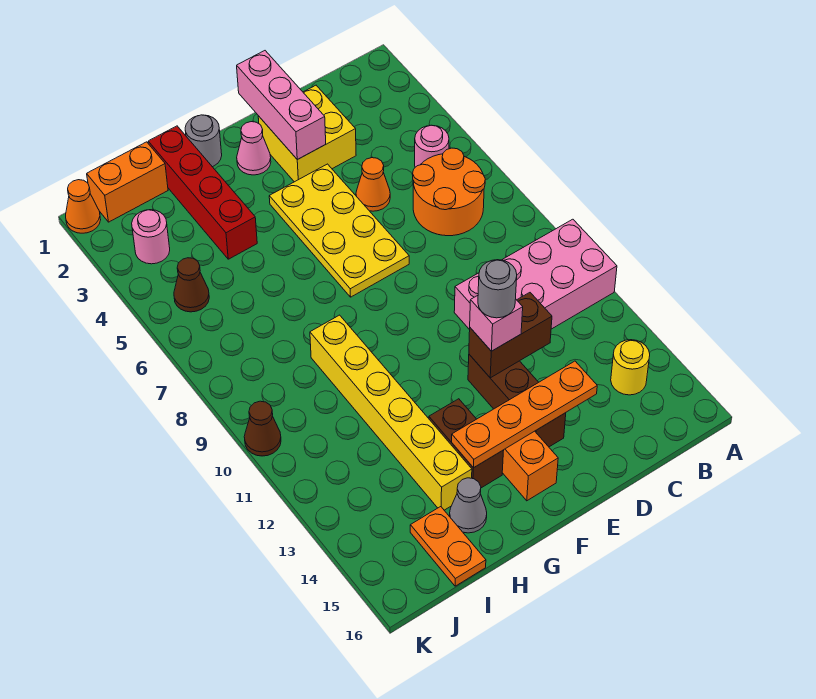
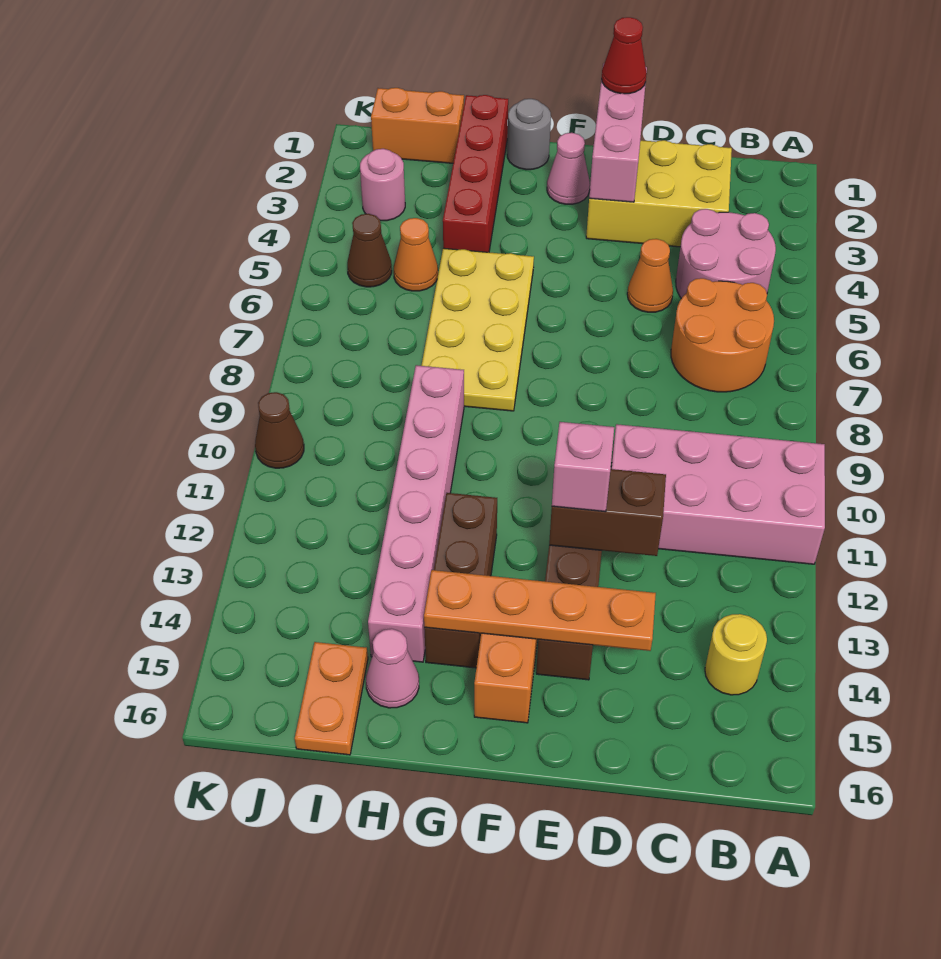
pink round brick B5 level 1 -> pink round brick B4:C5 level 1
yellow brick D2:E3 level 1 -> yellow brick C2:E3 level 1
none -> red cone E1 level 3
yellow plate E4:F7 level 1 -> yellow plate G5:H8 level 1
grey round brick E12 level 4 -> none
brown brick G13:G14 level 1 -> brown brick G12:G14 level 1
yellow brick H9:H14 level 1 -> pink brick H9:H14 level 1
grey cone H15 level 1 -> pink cone H15 level 1
orange cone K1 level 1 -> orange cone I5 level 1

